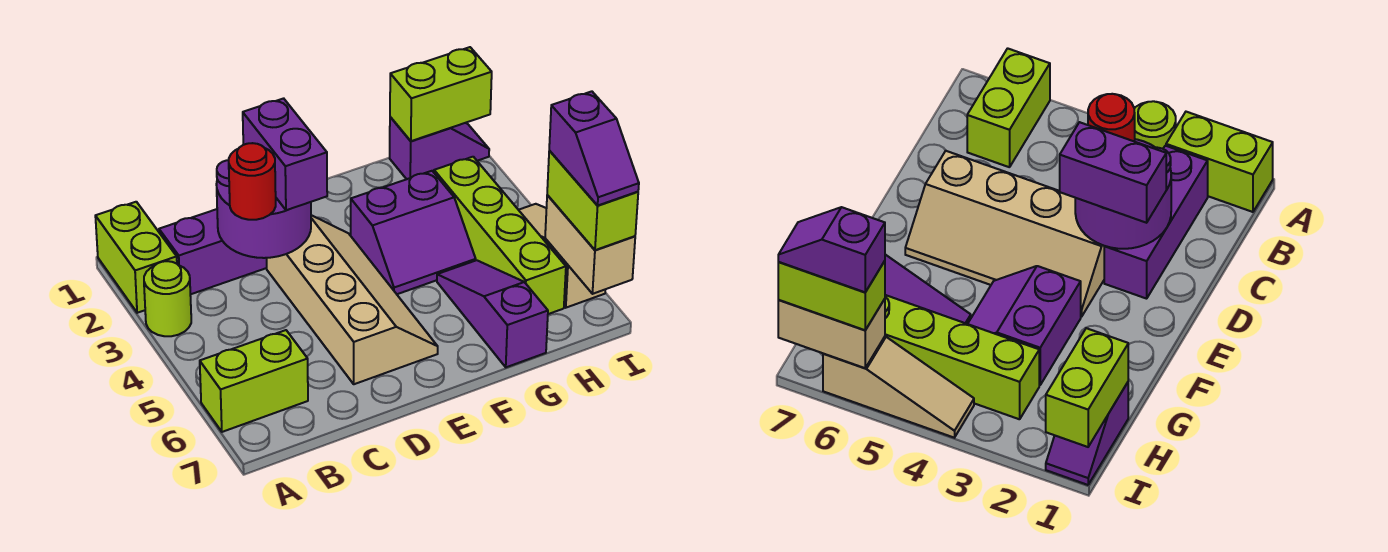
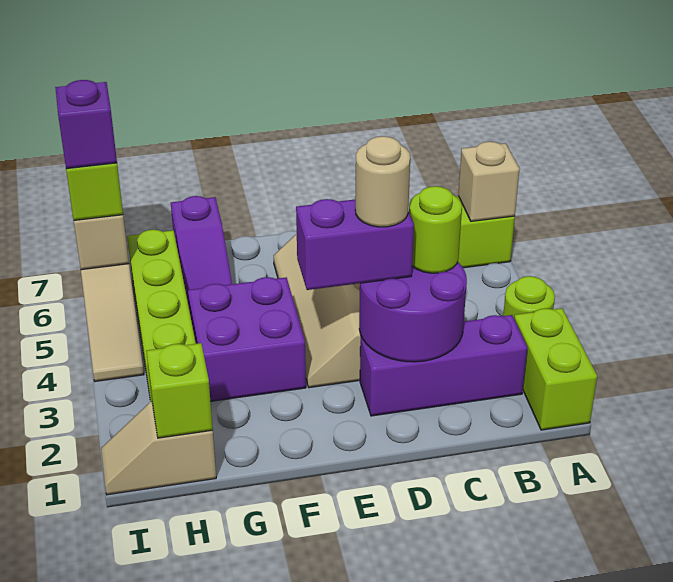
none -> tan brick A6 level 2
red round brick C3 level 3 -> lime round brick C3 level 3
purple brick D2:D3 level 3 -> purple brick D3:E3 level 3
none -> tan round brick D3 level 4
purple slope F3:G4 level 1 top 3 -> purple brick F3:G4 level 1
purple slope H1:I1 level 1 top H -> tan slope H1:I1 level 1 top H
lime brick H1:I1 level 2 -> lime brick H1 level 2

